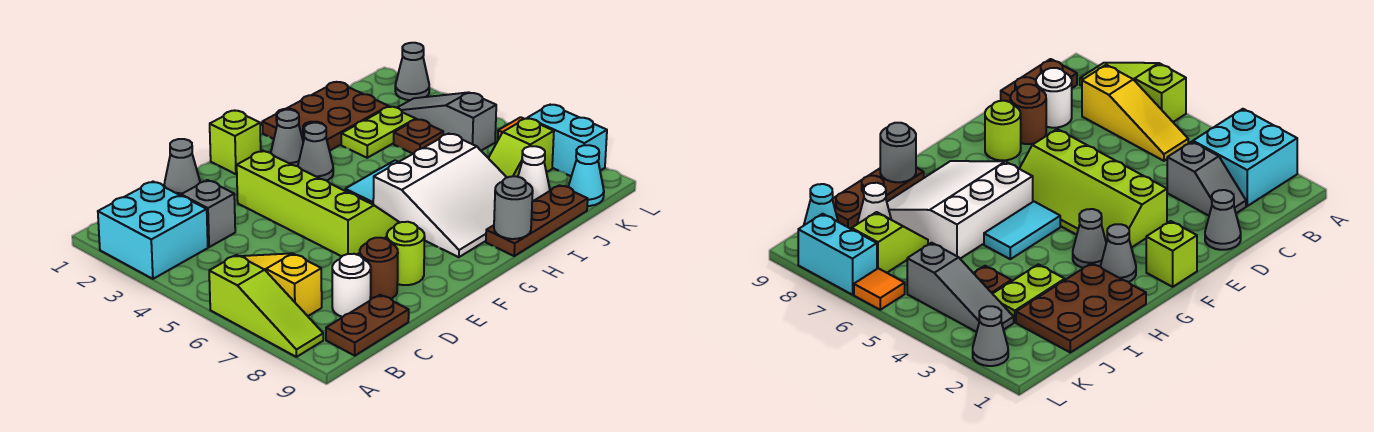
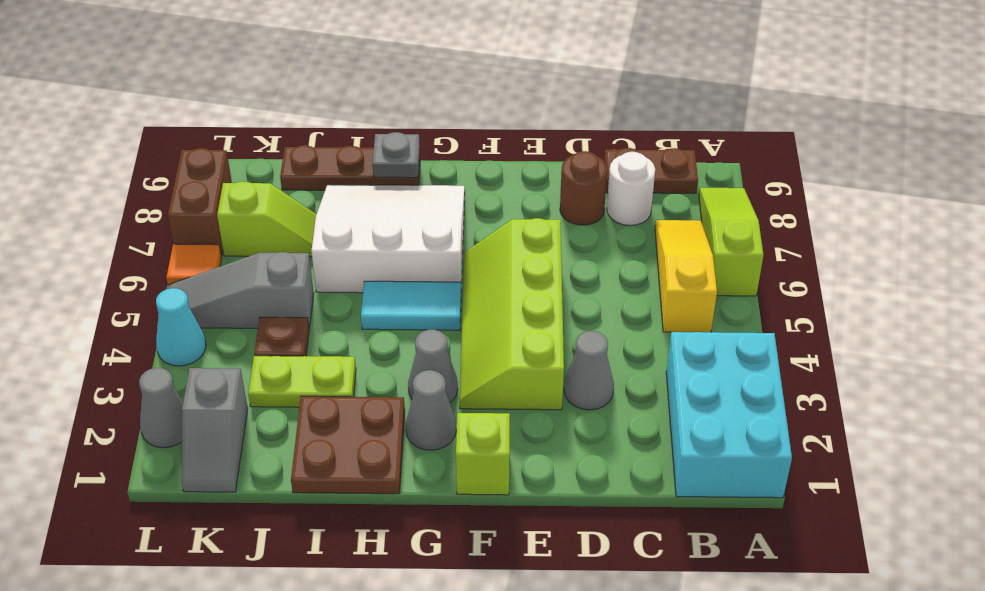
cyan brick A2:B3 level 1 -> cyan brick A1:B3 level 1
yellow slope B5:B7 level 1 top 7 -> yellow slope B5:B7 level 1 top 5
grey slope C2:C3 level 1 top 3 -> grey slope K1:K2 level 1 top 2
grey cone D1 level 1 -> grey cone D3 level 1
lime round brick E8 level 1 -> none
brown plate H1:J2 level 1 -> brown plate H1:I2 level 1
grey round brick H9 level 2 -> grey plate H9 level 2
white cone J8 level 1 -> none
grey slope K3:K5 level 1 top 5 -> grey slope J5:L5 level 1 top J
cyan cone K9 level 1 -> cyan cone L4 level 1
cyan brick L7:L8 level 1 -> brown brick L7:L8 level 1

